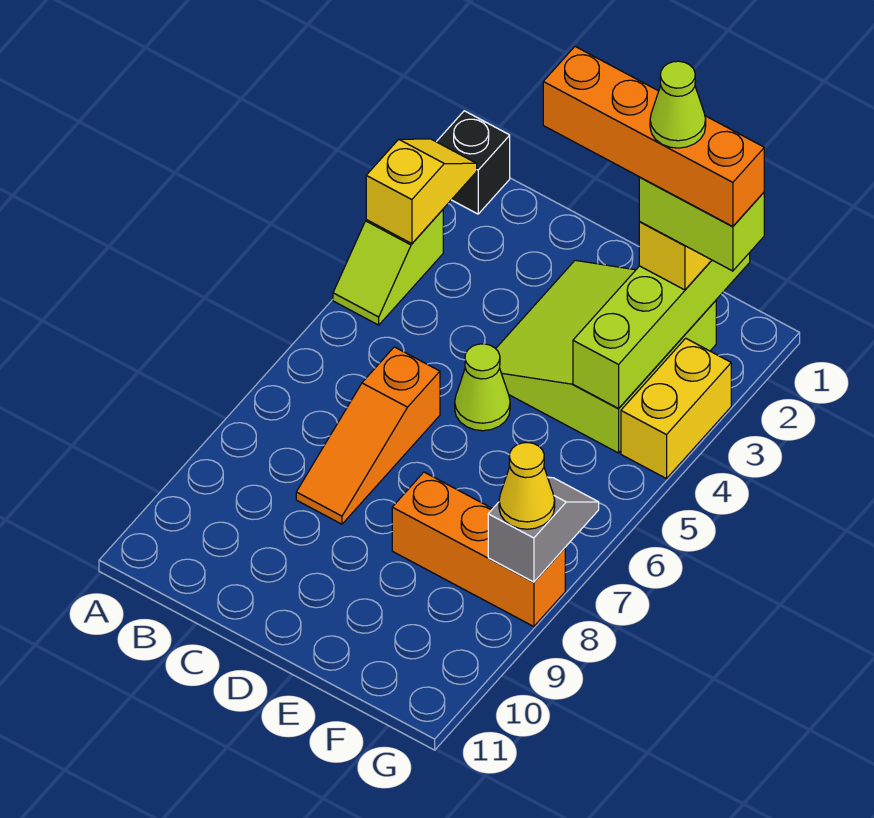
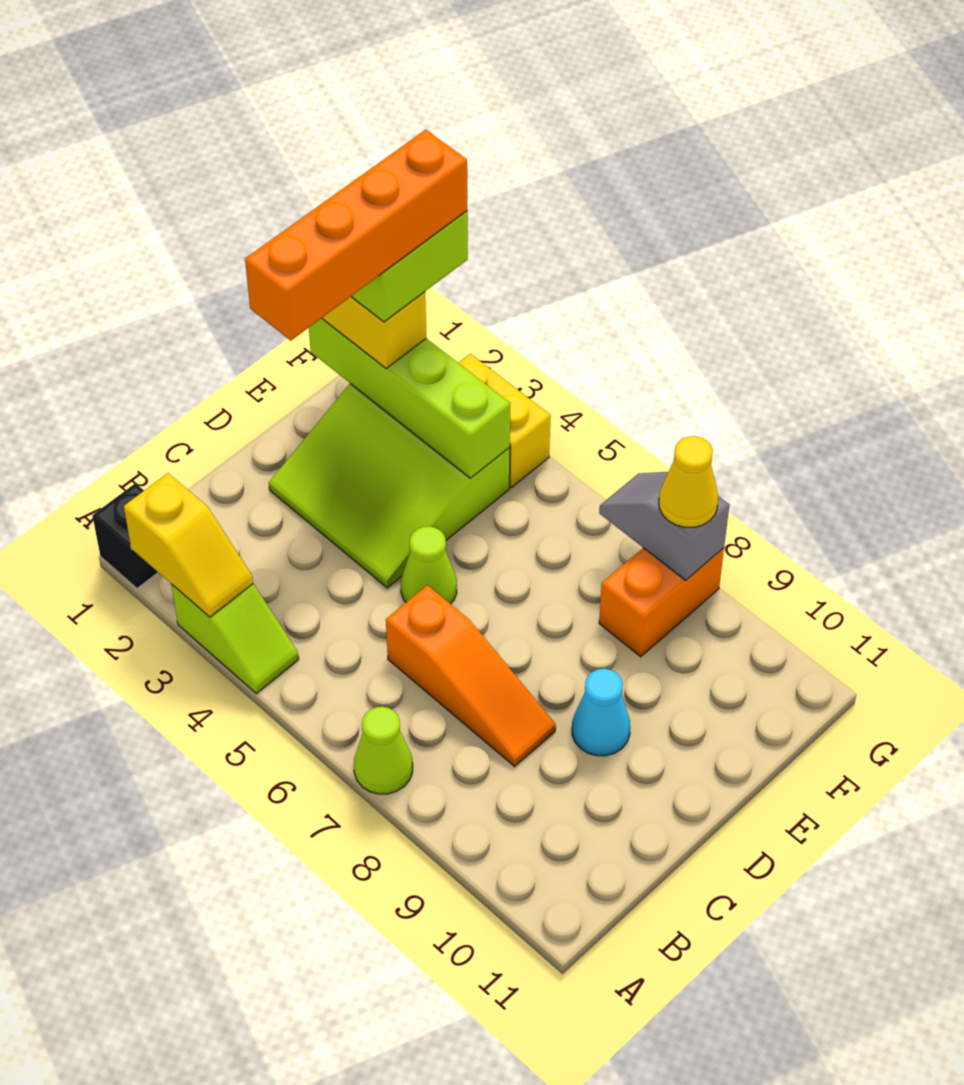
yellow slope A2:A3 level 2 top 3 -> yellow slope A2:A3 level 2 top 2
none -> cyan cone D9 level 1
orange brick E8:G8 level 1 -> orange brick F8:G8 level 1
lime cone F2 level 6 -> lime cone A7 level 1

